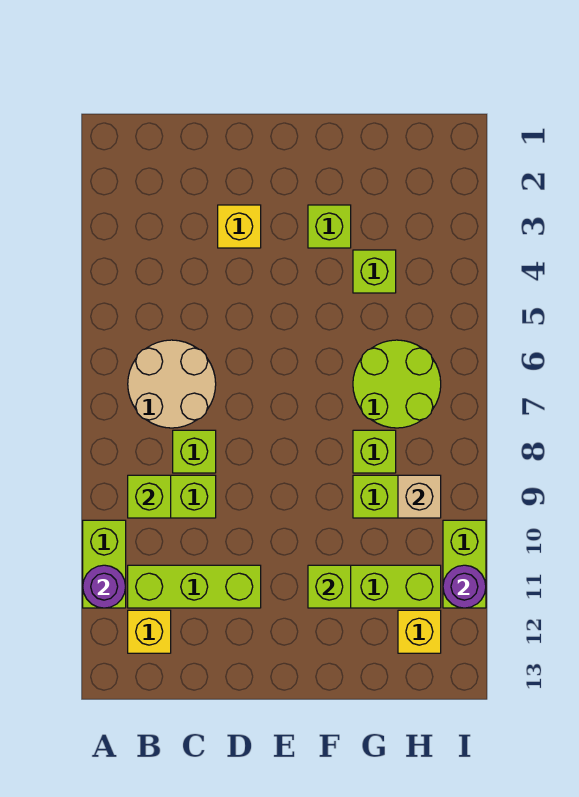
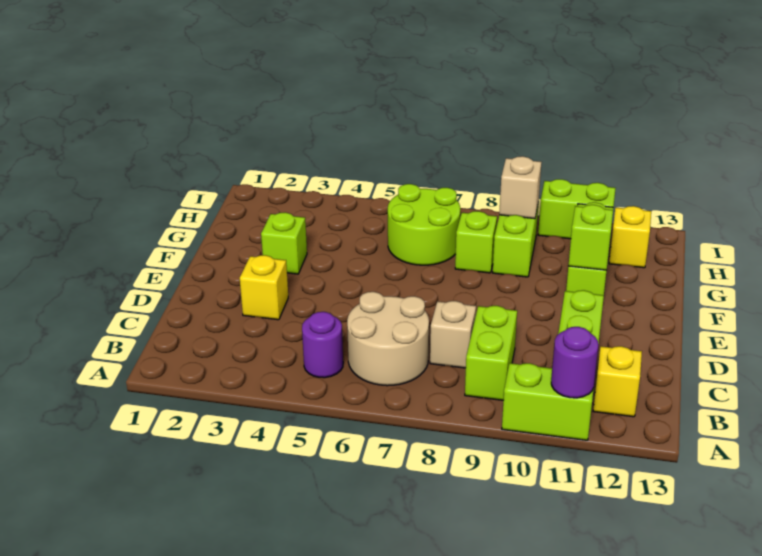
lime brick B9 level 2 -> none
lime brick C8 level 1 -> tan brick C8 level 1
lime brick G4 level 1 -> none
purple round brick I11 level 2 -> purple round brick B5 level 1

